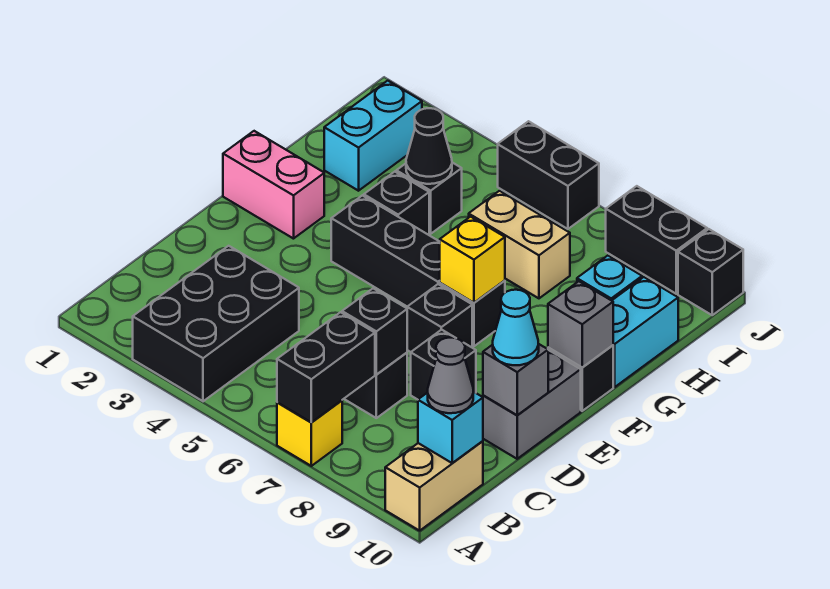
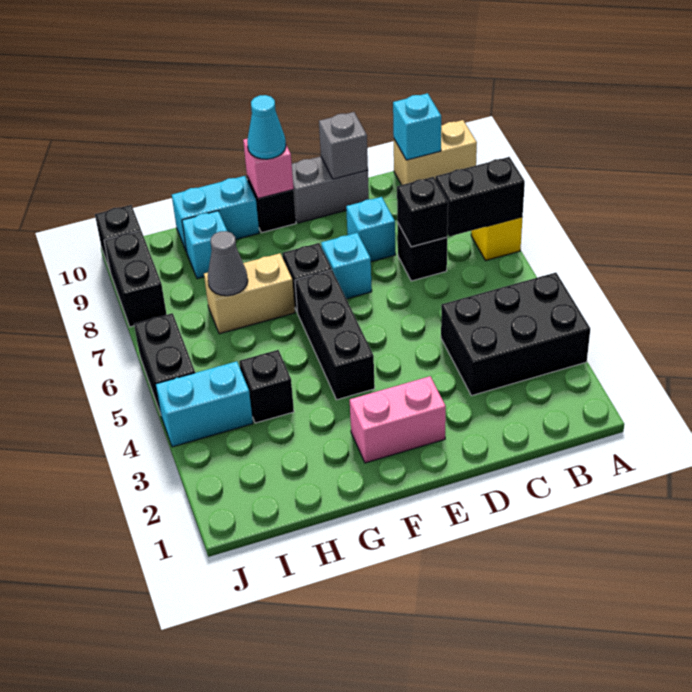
grey cone B10 level 3 -> grey cone H7 level 2
black brick D8 level 1 -> cyan brick D8 level 1
cyan cone D10 level 3 -> cyan cone F10 level 3
black brick E7 level 1 -> cyan brick E7 level 1
pink brick F1:F2 level 1 -> pink brick E2:F2 level 1
yellow brick F7 level 2 -> none
grey brick F10 level 2 -> pink brick F10 level 2
black brick G4 level 1 -> none
cyan brick H2:I2 level 1 -> cyan brick I4:J4 level 1
black cone H4 level 2 -> none
tan brick H6:H7 level 1 -> tan brick G7:H7 level 1

